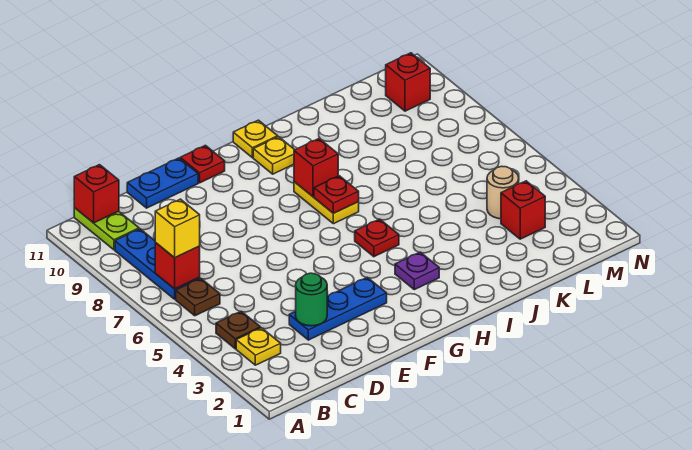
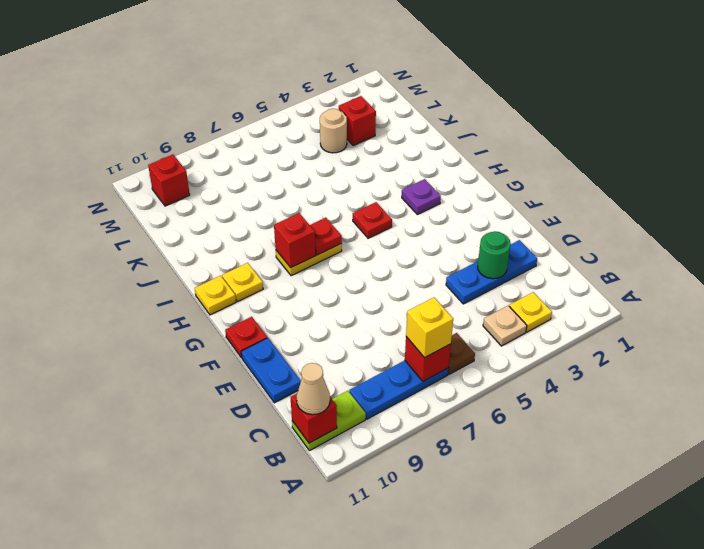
brown plate B4 level 1 -> tan plate B4 level 1
none -> tan cone B11 level 3
blue plate D3:F3 level 1 -> blue plate D2:D4 level 1

